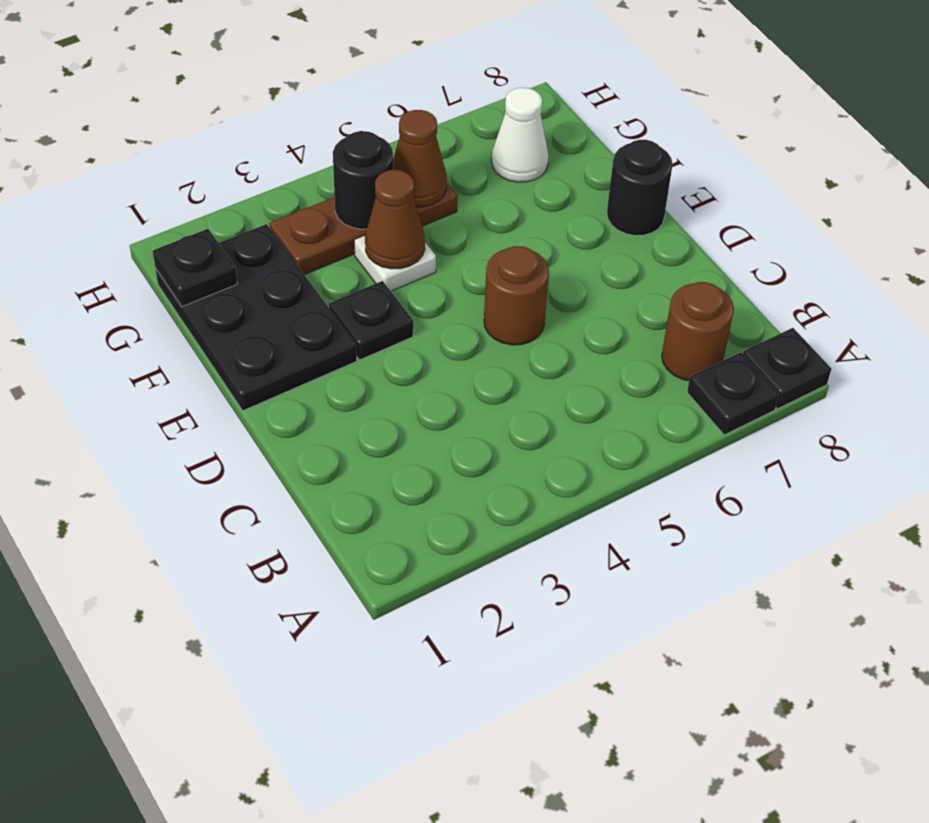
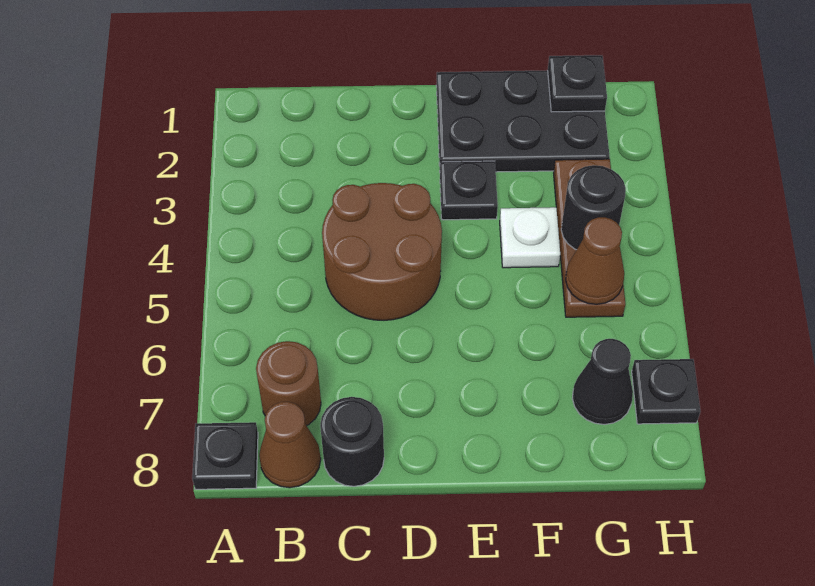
black plate A7 level 1 -> black plate H7 level 1
brown round brick D5 level 1 -> brown round brick C4:D5 level 1
black round brick E8 level 1 -> black round brick C8 level 1
brown cone F4 level 2 -> brown cone B8 level 1
white cone G7 level 1 -> black cone G7 level 1

